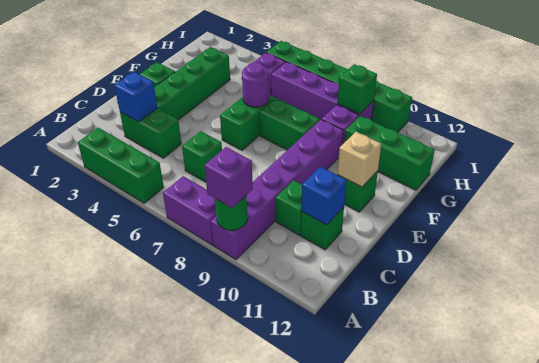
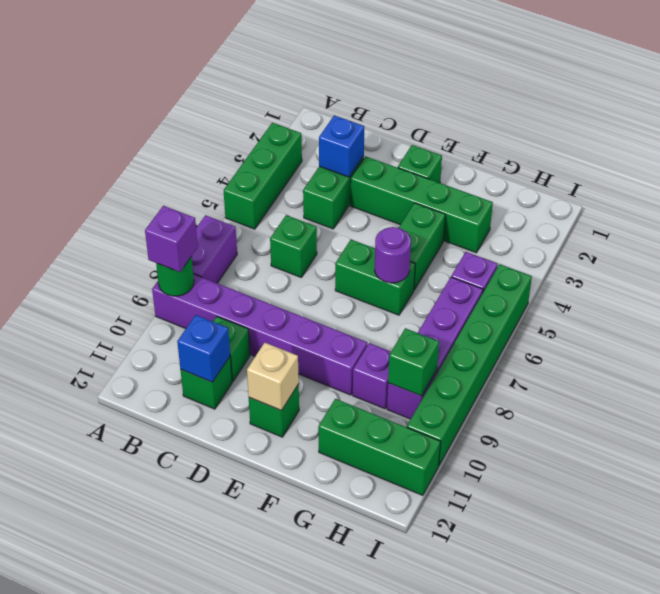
green brick F7:F8 level 1 -> green brick F4:F5 level 1
green brick G10:G12 level 1 -> green brick G11:I11 level 1

